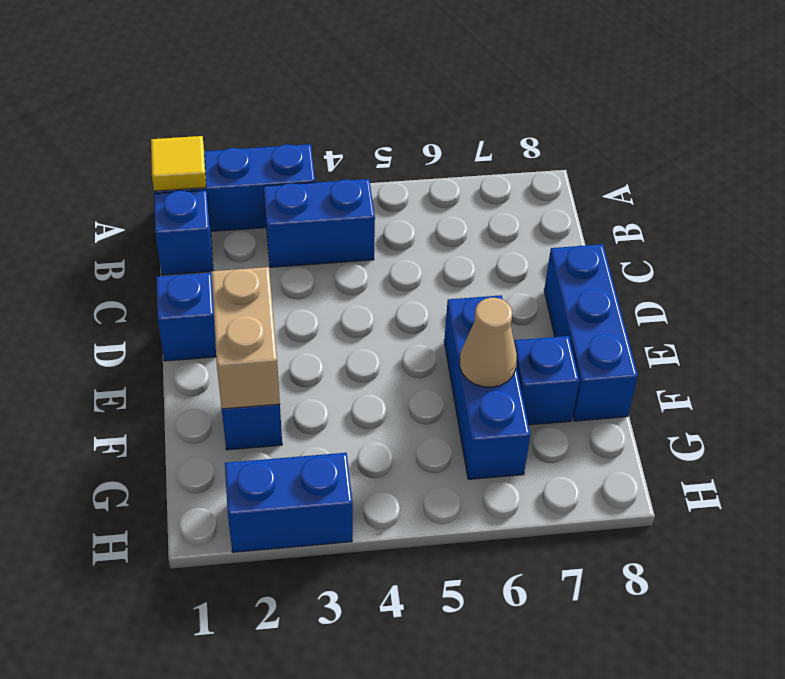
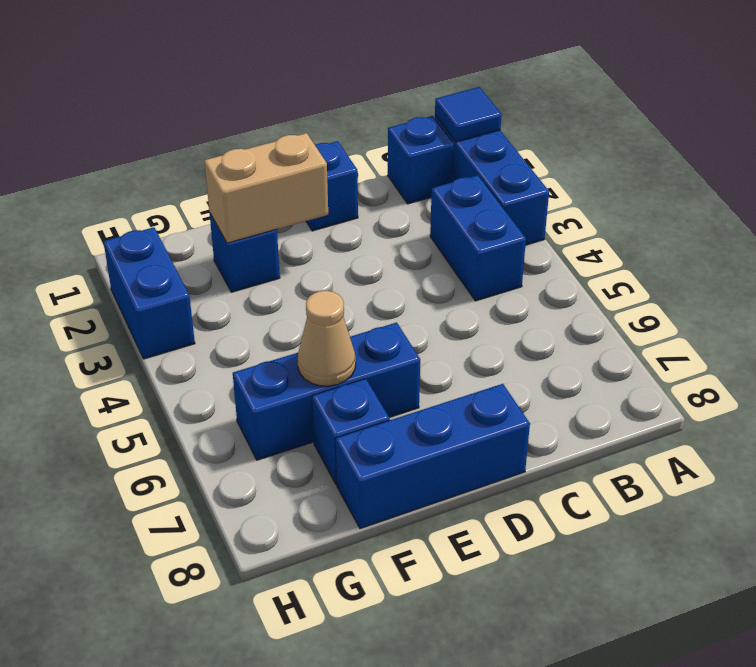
yellow tile A1 level 2 -> blue tile A1 level 2

